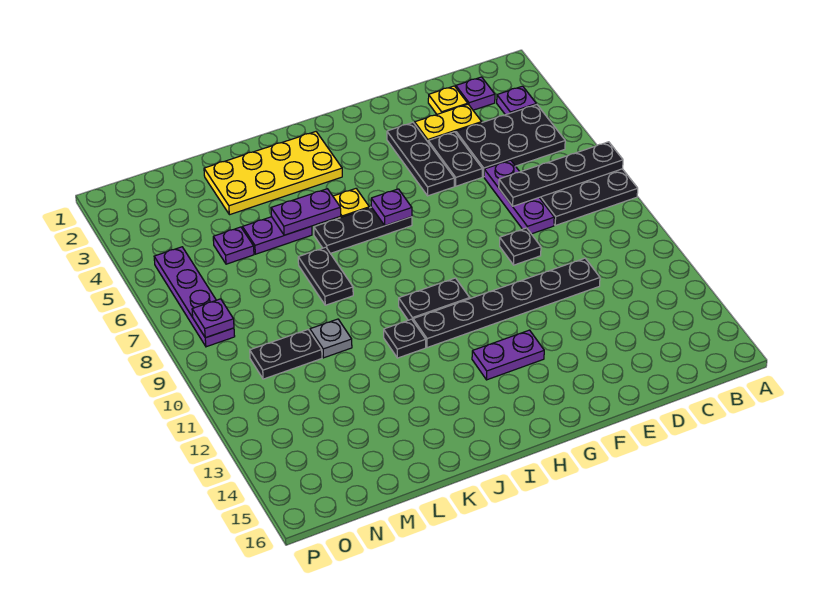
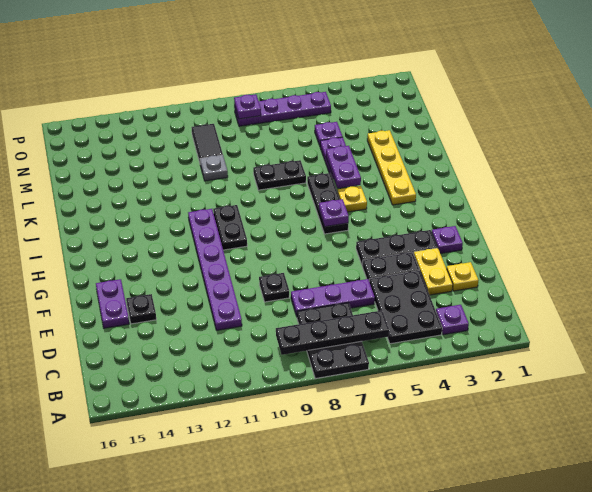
black plate A7:D7 level 2 -> black plate B6:B9 level 2
purple plate C2 level 1 -> purple plate F2 level 1
black plate D11:I11 level 1 -> purple plate D11:I11 level 1
purple plate G13:H13 level 1 -> purple plate E15:F15 level 1
yellow plate I2:L3 level 1 -> yellow plate I3:L3 level 1
black plate J11 level 1 -> black plate E14 level 1
black plate M10:N10 level 1 -> black tile M10:N10 level 1

